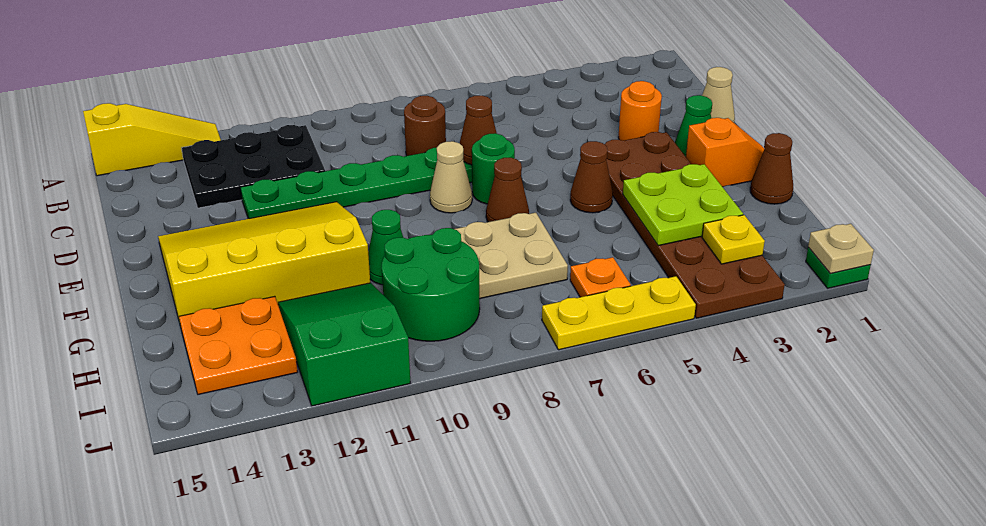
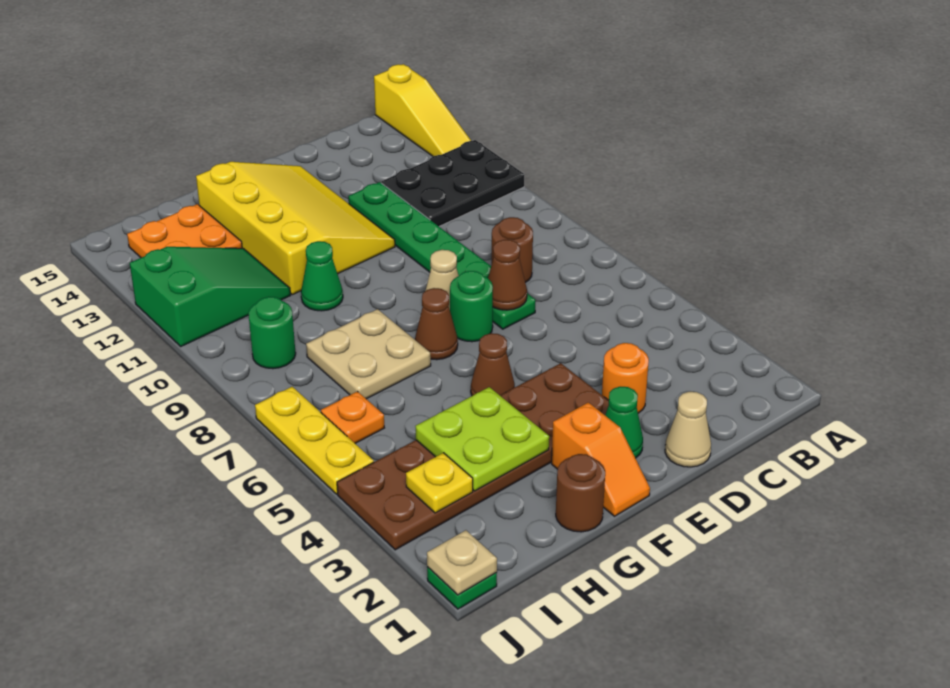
black plate B11:C13 level 1 -> black plate A11:C12 level 1
brown cone G1 level 1 -> brown round brick G1 level 1
green round brick H9:I10 level 1 -> green round brick I9 level 1

